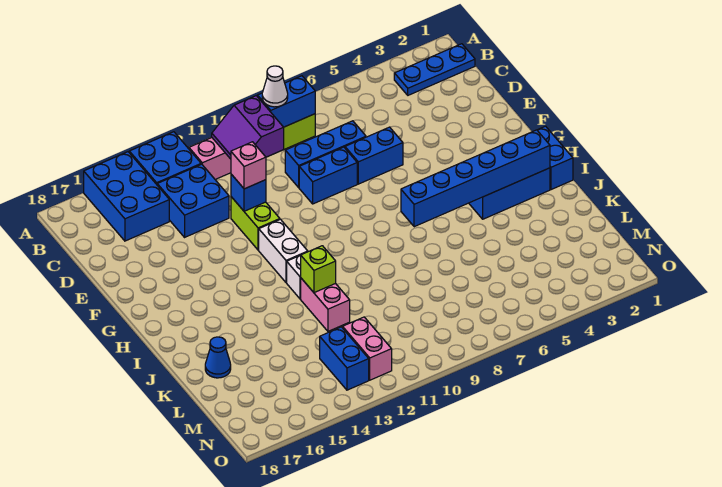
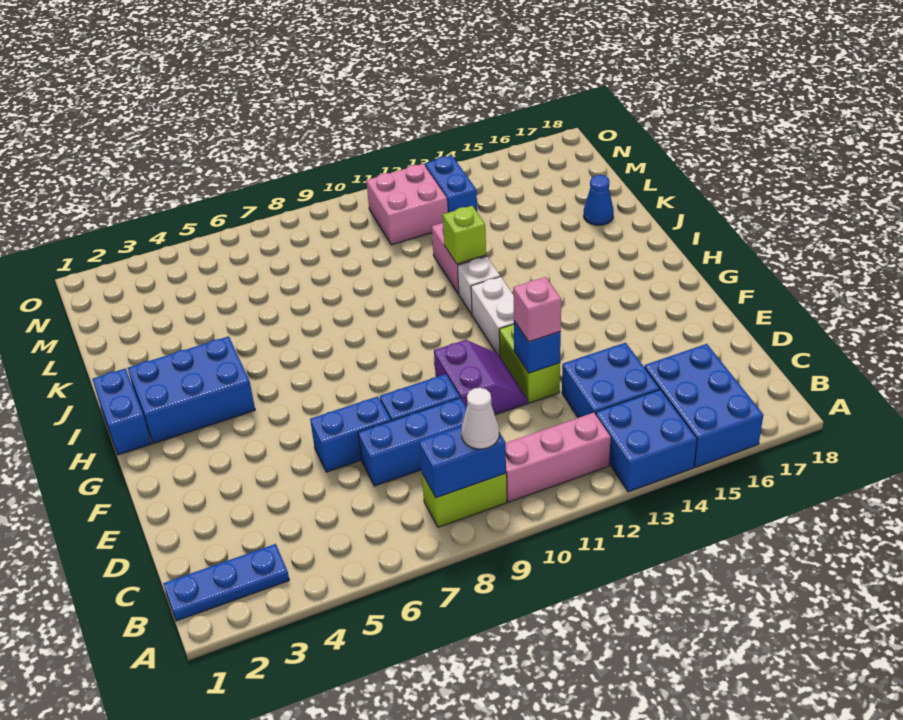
purple slope B10:C11 level 2 top 10 -> purple slope E10:F11 level 1 top 10
blue brick I2:I7 level 2 -> none
pink brick M12:N12 level 1 -> pink brick M11:N12 level 1

